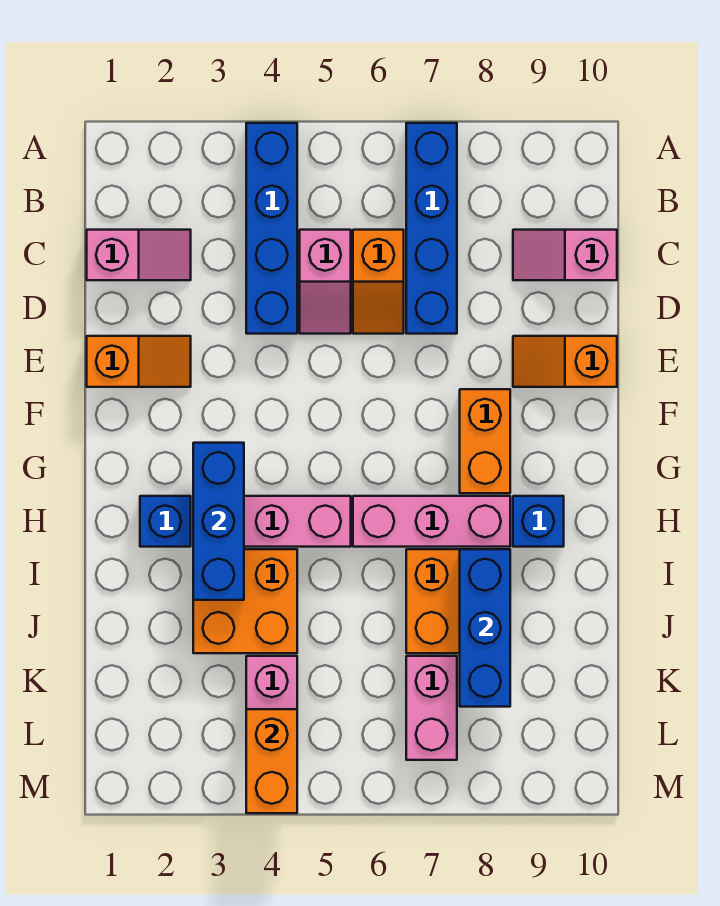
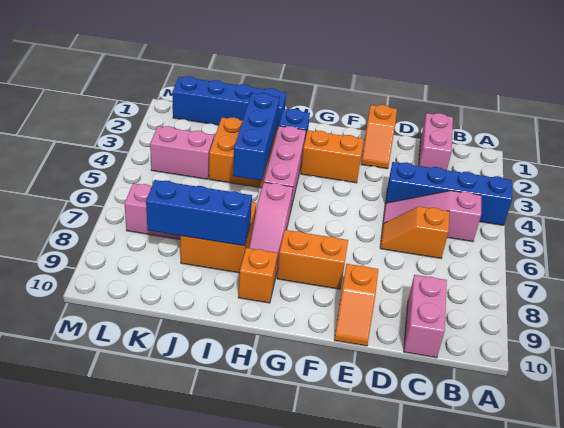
blue brick A7:D7 level 1 -> blue brick I1:L1 level 1
pink slope C1:C2 level 1 top 1 -> pink brick C1:C2 level 1
pink slope C5:D5 level 1 top C -> pink slope B5:D5 level 1 top B
pink slope C9:C10 level 1 top 10 -> pink brick C9:C10 level 1
orange slope E9:E10 level 1 top 10 -> orange slope E9:E10 level 1 top 9
blue brick G3:I3 level 2 -> blue brick I3:I5 level 2
pink brick H6:H8 level 1 -> pink slope H6:H8 level 1 top 6
blue brick H9 level 1 -> orange brick H9 level 1
orange brick L4:M4 level 2 -> orange brick F3:G3 level 1

